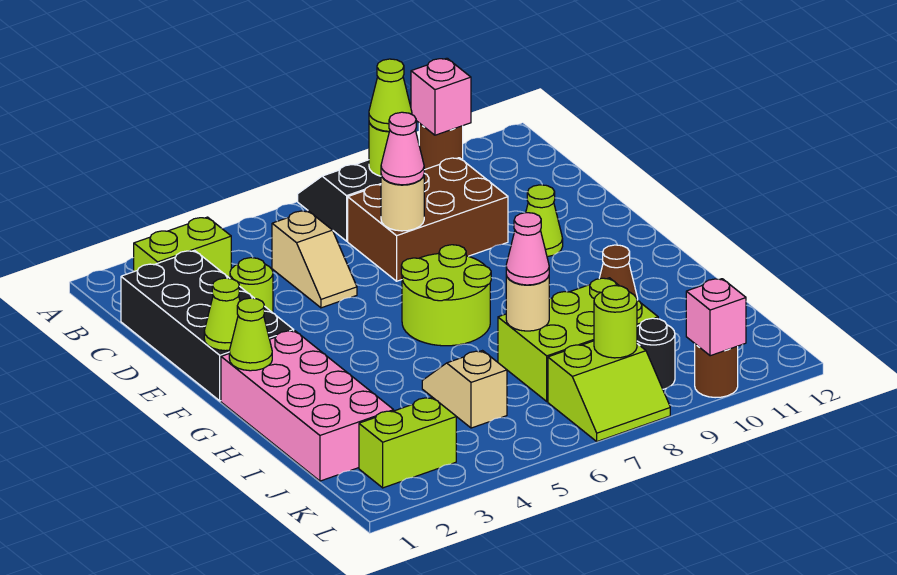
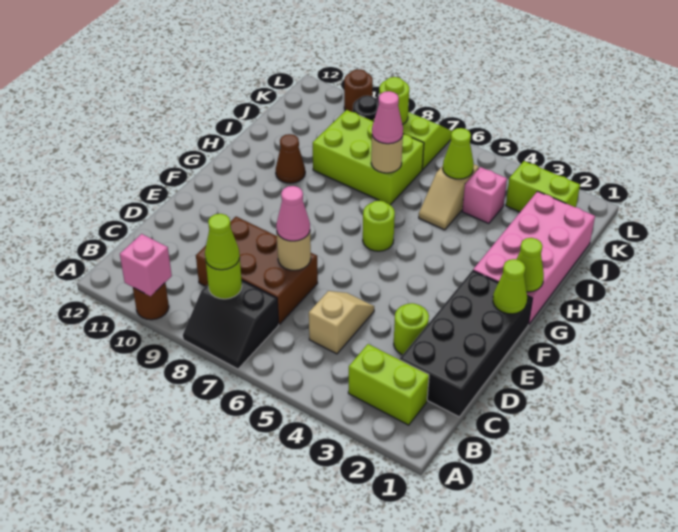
lime cone E10 level 1 -> lime cone J5 level 2
lime round brick F6:G7 level 1 -> lime round brick G6 level 1
pink brick L10 level 2 -> pink brick J4 level 1

